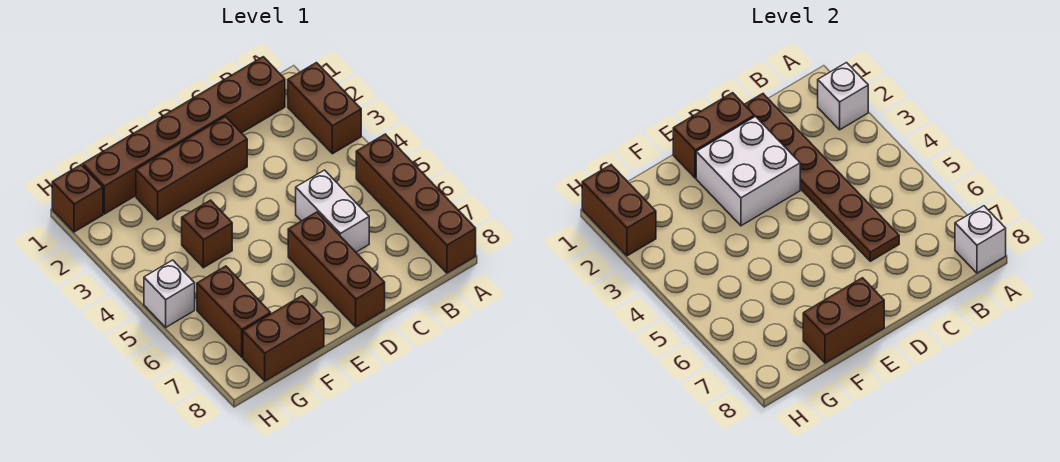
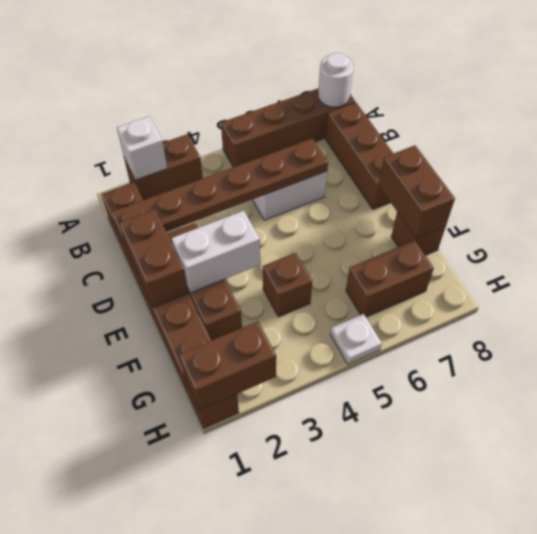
white brick A8 level 2 -> white round brick A8 level 2
white brick D2:E3 level 2 -> white brick E2:E3 level 2
brown brick D6:D8 level 1 -> brown brick B8:D8 level 1
brown brick F8:G8 level 1 -> brown brick F8 level 1
white brick H5 level 1 -> white plate H5 level 1

